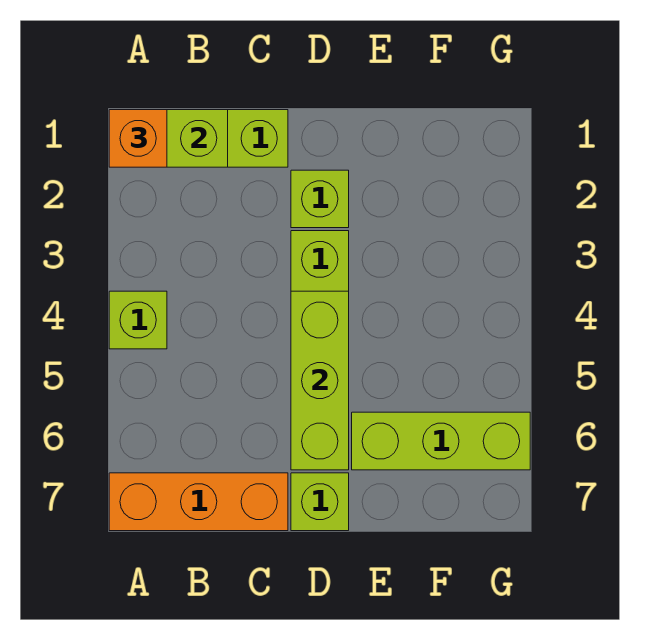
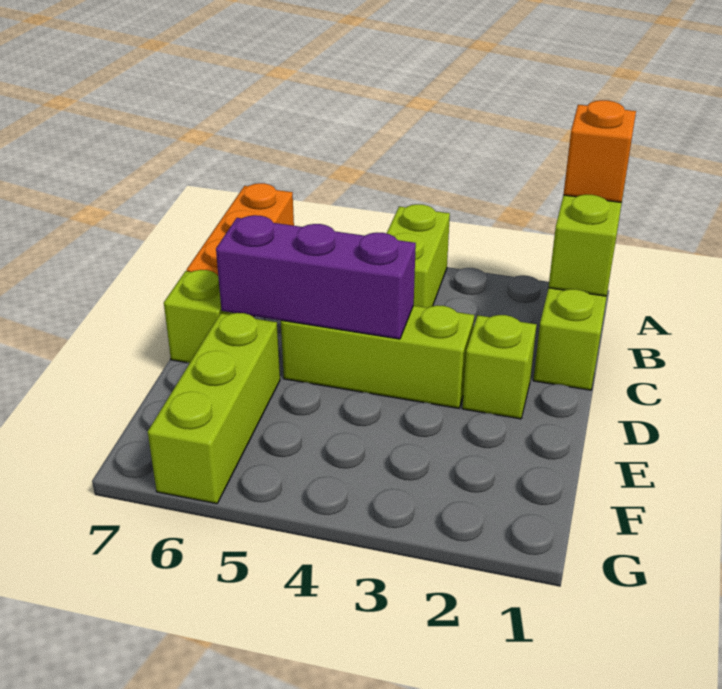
lime brick A4 level 1 -> lime brick A4:B4 level 1
lime brick D4:D6 level 2 -> purple brick D4:D6 level 2

